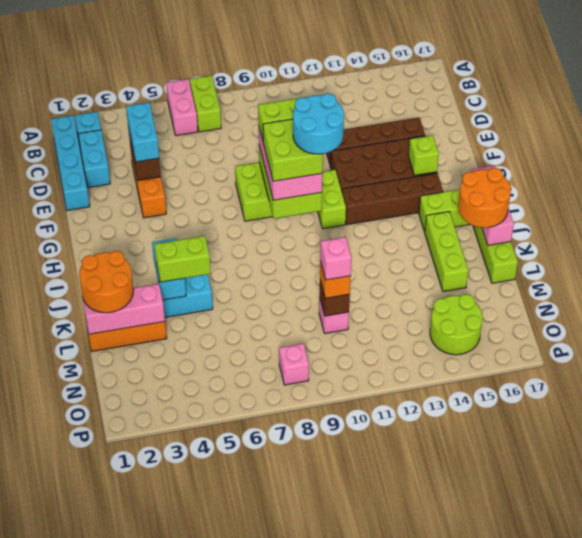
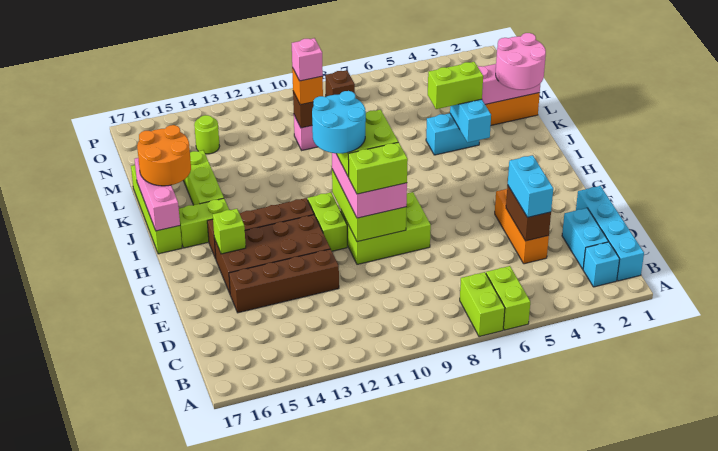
pink brick A6:B6 level 1 -> lime brick A6:B6 level 1
orange round brick K1:L2 level 3 -> pink round brick K1:L2 level 3
lime round brick N14:O15 level 1 -> lime round brick N14 level 1
pink brick O8 level 1 -> brown brick O8 level 1

